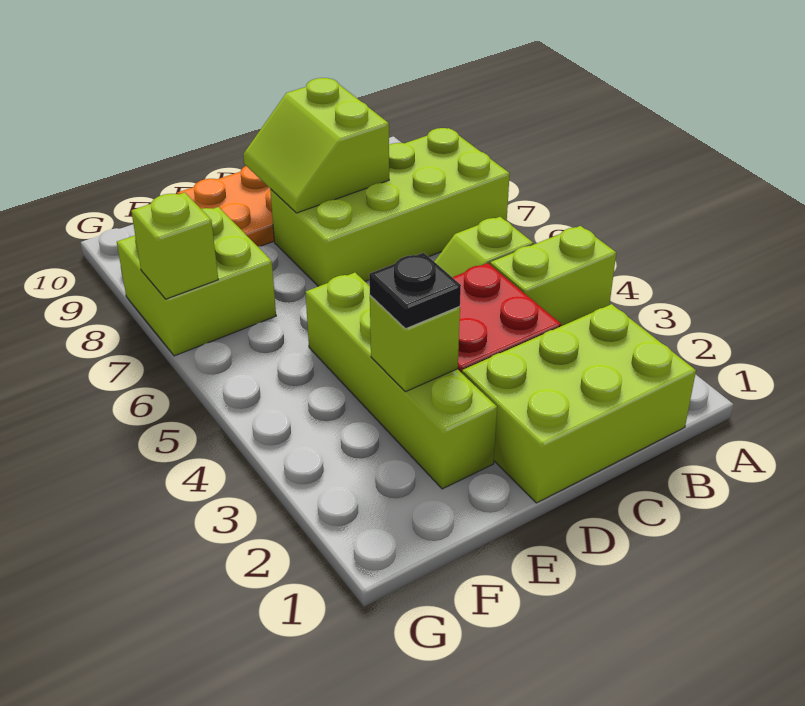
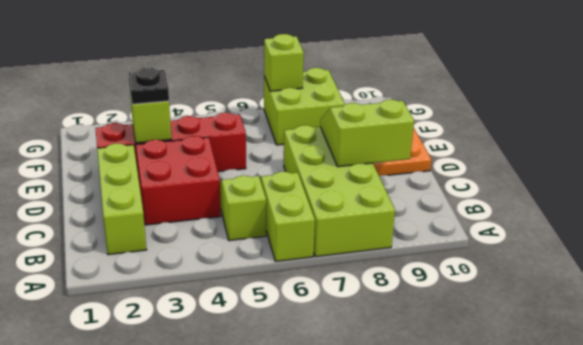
lime brick A4:B4 level 1 -> lime brick A6:B6 level 1
lime brick B1:D2 level 1 -> lime brick B2:D2 level 1
lime brick E2:E5 level 1 -> red brick E2:E5 level 1

